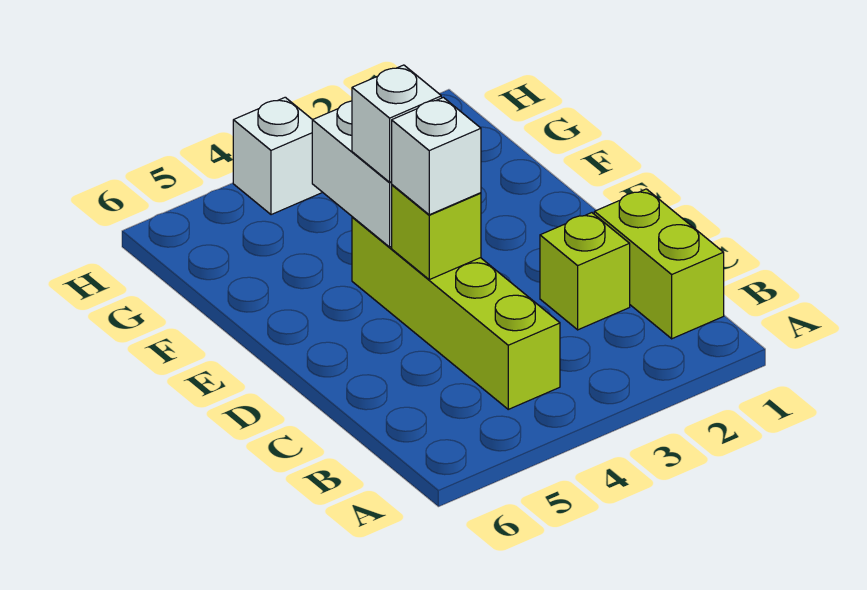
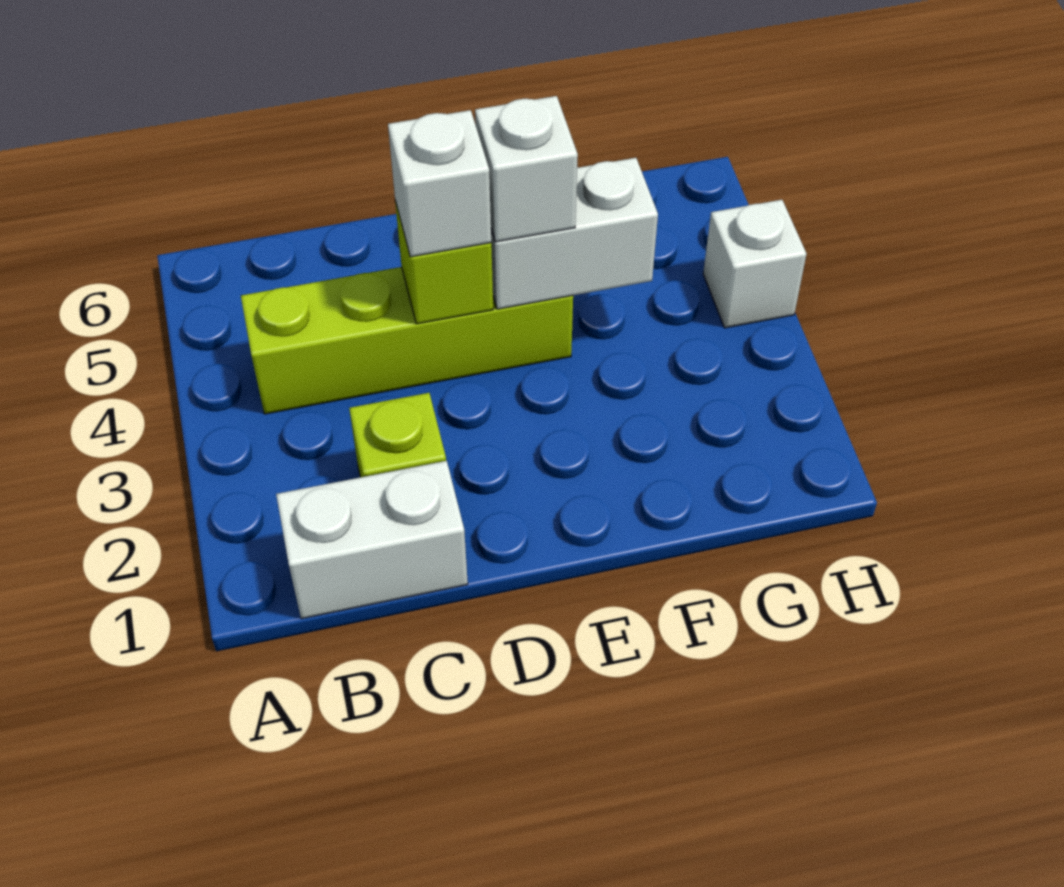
lime brick B1:C1 level 1 -> white brick B1:C1 level 1

